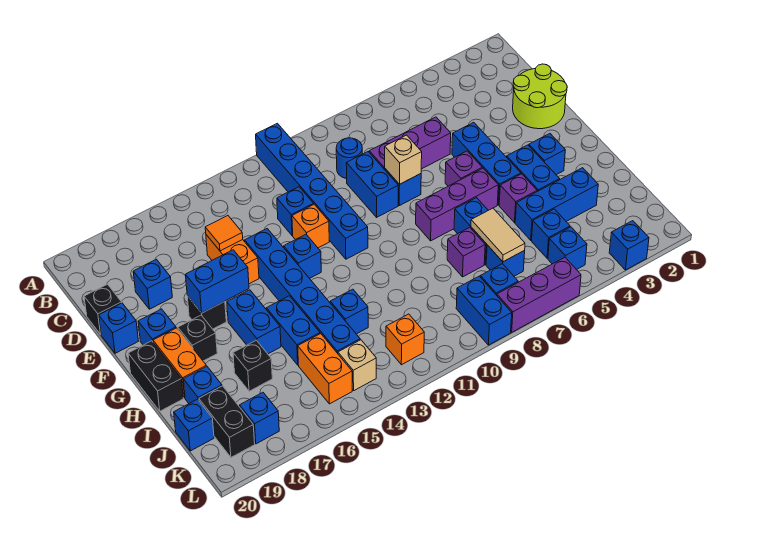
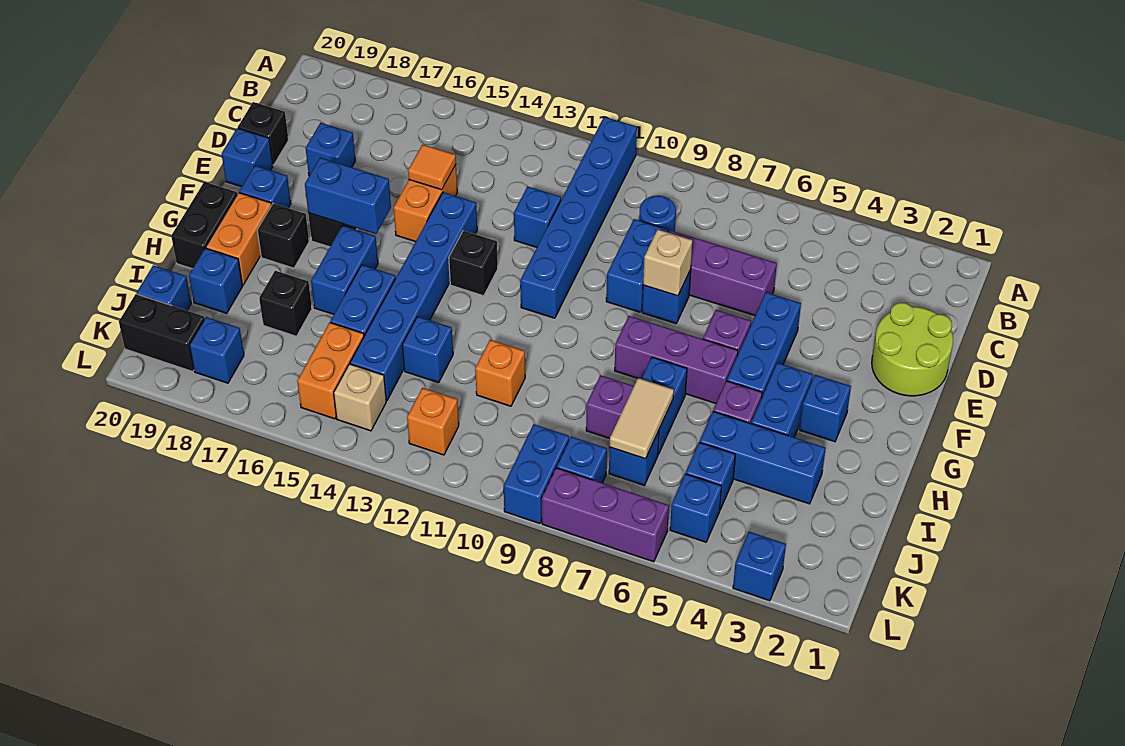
orange brick E12 level 1 -> orange brick I11 level 1
blue brick F13 level 1 -> black brick F13 level 1
black brick J19:K19 level 1 -> black brick K19:K20 level 1

